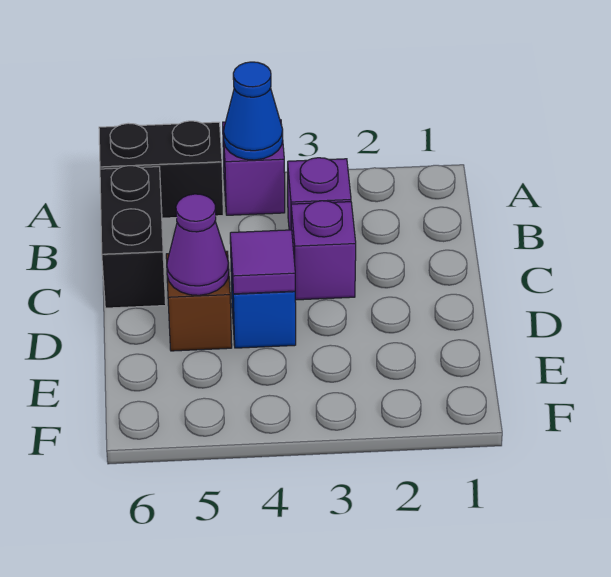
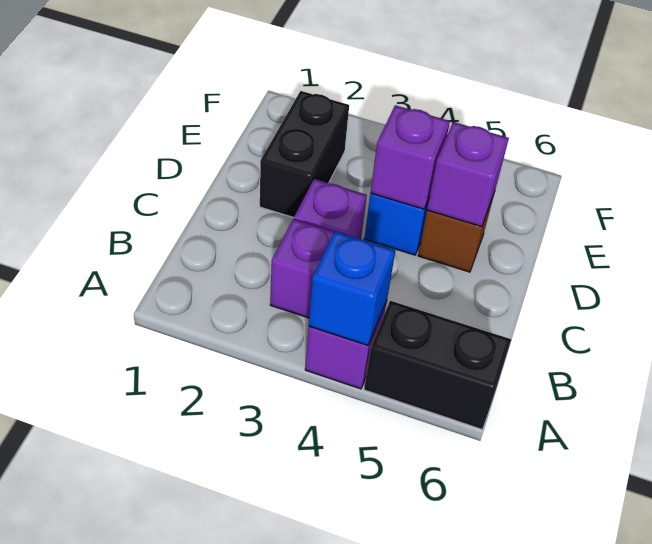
blue cone A4 level 2 -> blue brick A4 level 2
black brick B6:C6 level 1 -> black brick D2:E2 level 1
purple tile D4 level 2 -> purple brick D4 level 2
purple cone D5 level 2 -> purple brick D5 level 2

